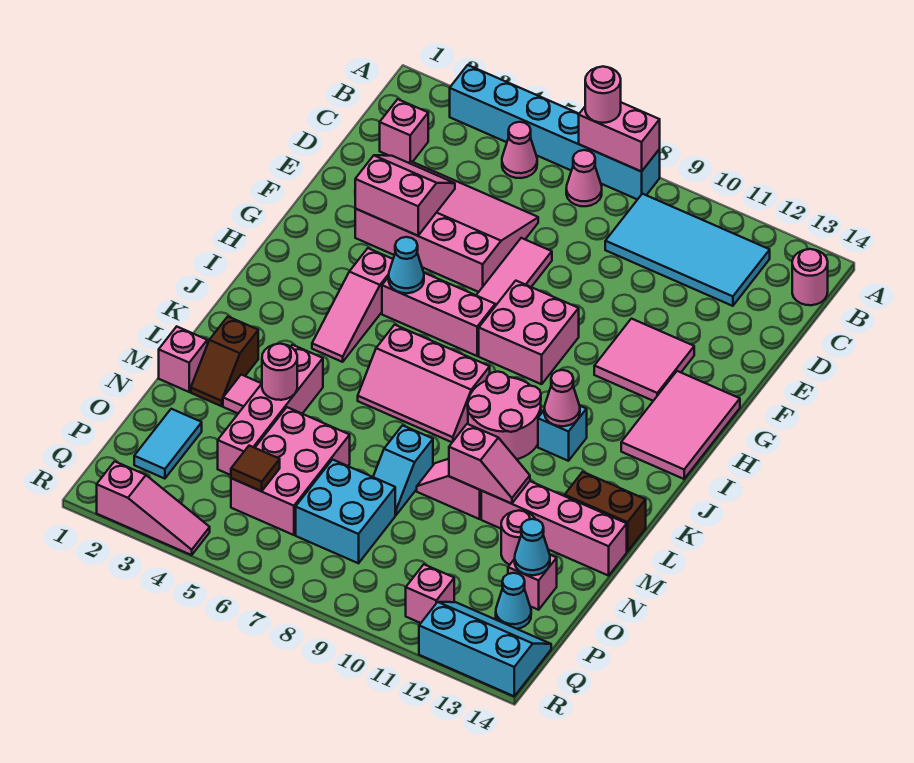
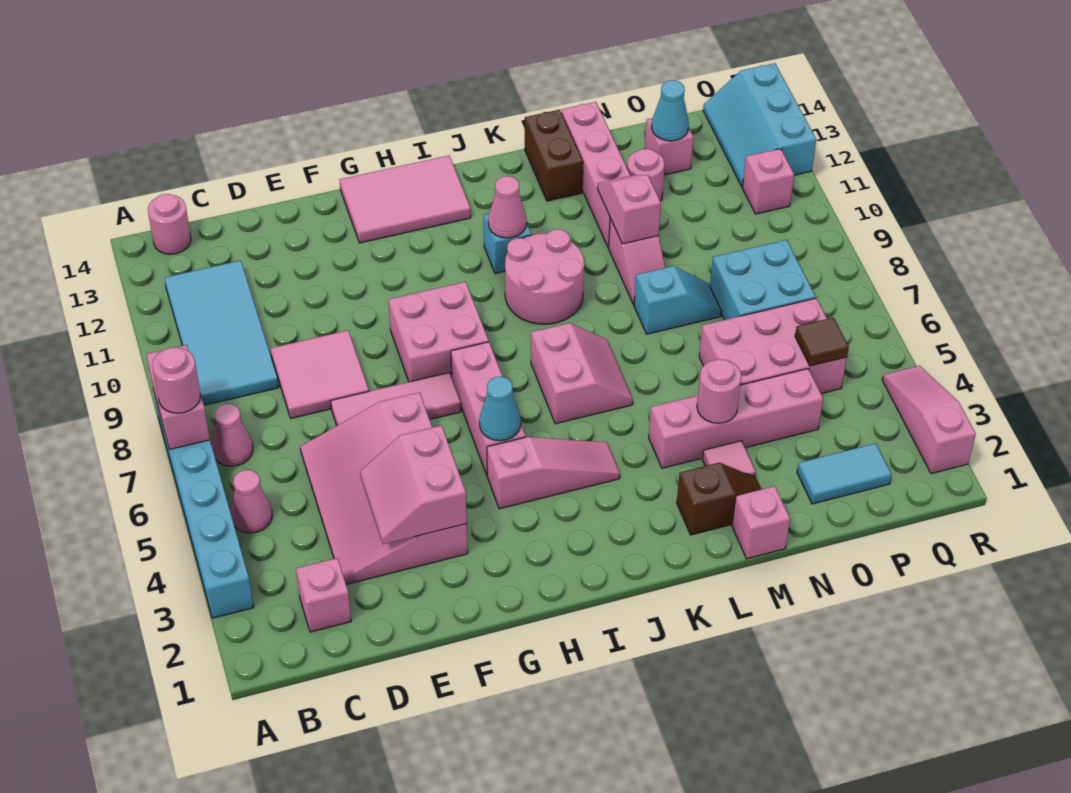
pink tile F11:G12 level 1 -> pink tile D8:E9 level 1
pink slope J6:K8 level 1 top J -> pink slope J6:K7 level 1 top J
cyan cone P13 level 1 -> none

